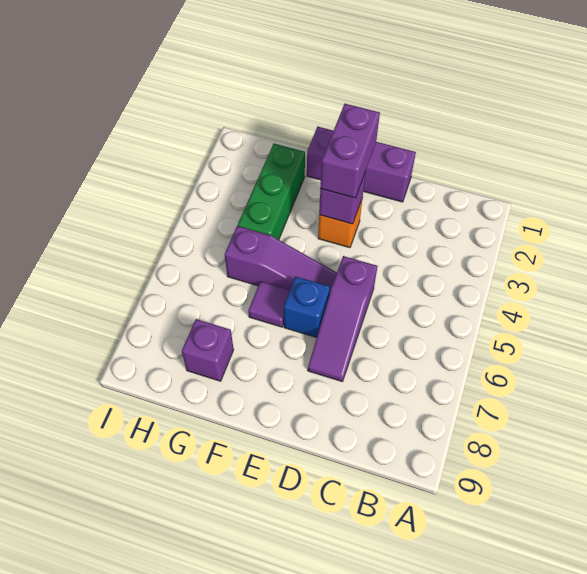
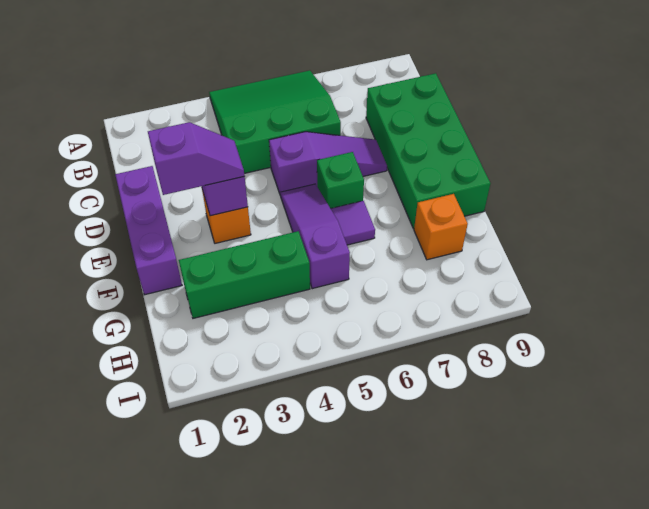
none -> green slope A4:C6 level 1 top C
none -> green brick C8:F9 level 1
purple brick E2:E3 level 3 -> purple slope E2:E3 level 3 top 2
blue brick E6 level 1 -> green brick E6 level 1
purple brick G8 level 1 -> orange brick G8 level 1

